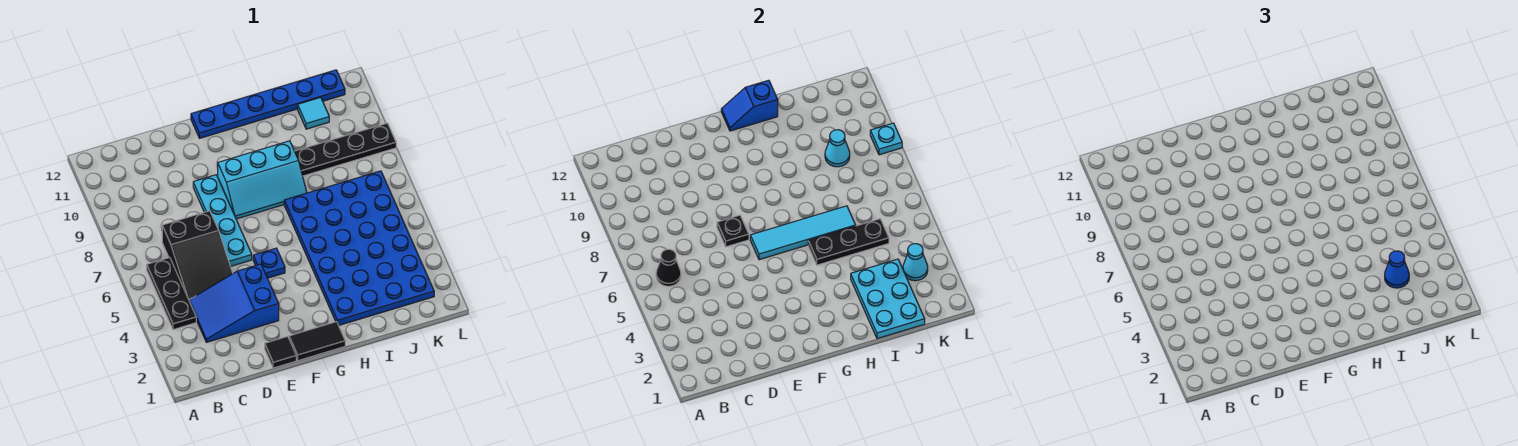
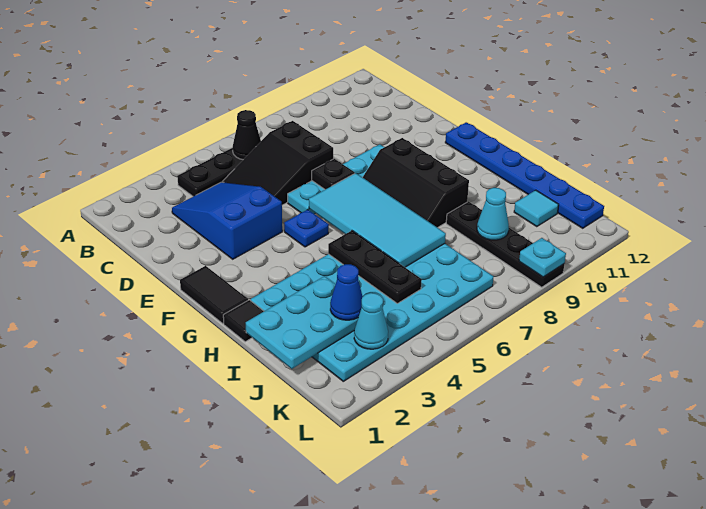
black tile E1 level 1 -> black tile H1 level 1
cyan tile F6:I6 level 2 -> cyan tile F6:I7 level 2
cyan slope F8:H9 level 1 top 9 -> black slope F8:H9 level 1 top 9
blue slope G12:H12 level 2 top H -> none
blue plate H2:K7 level 1 -> cyan plate H2:K7 level 1

